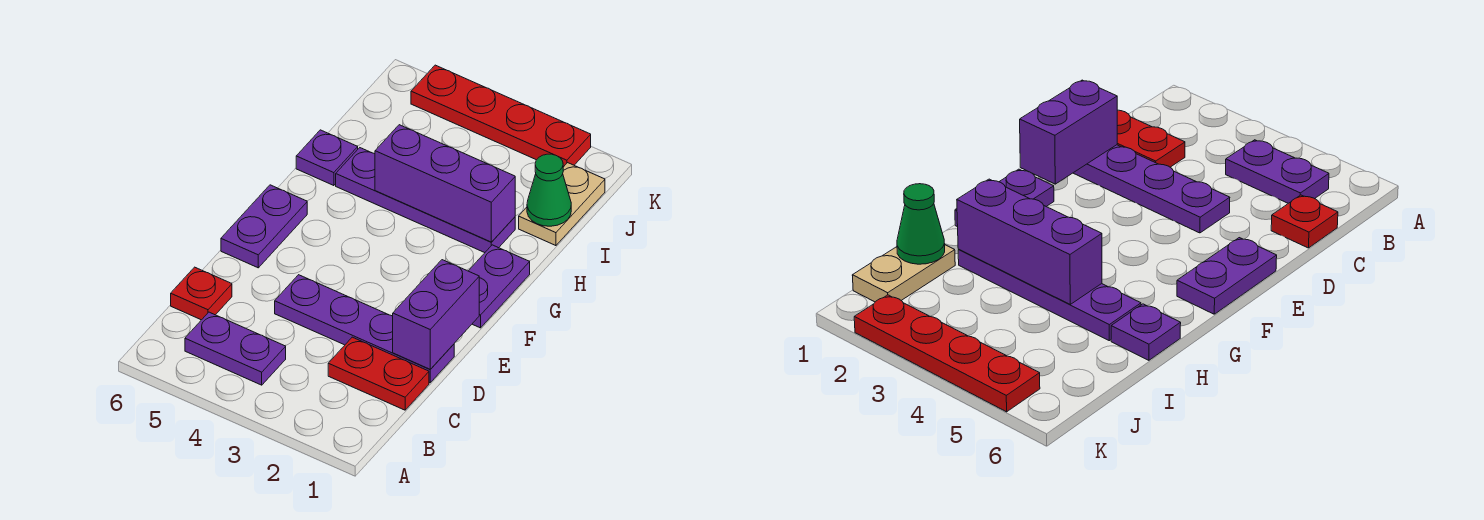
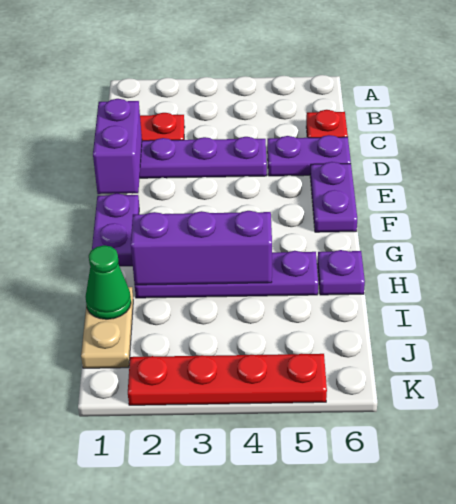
purple plate B4:B5 level 1 -> purple plate D5:D6 level 1

